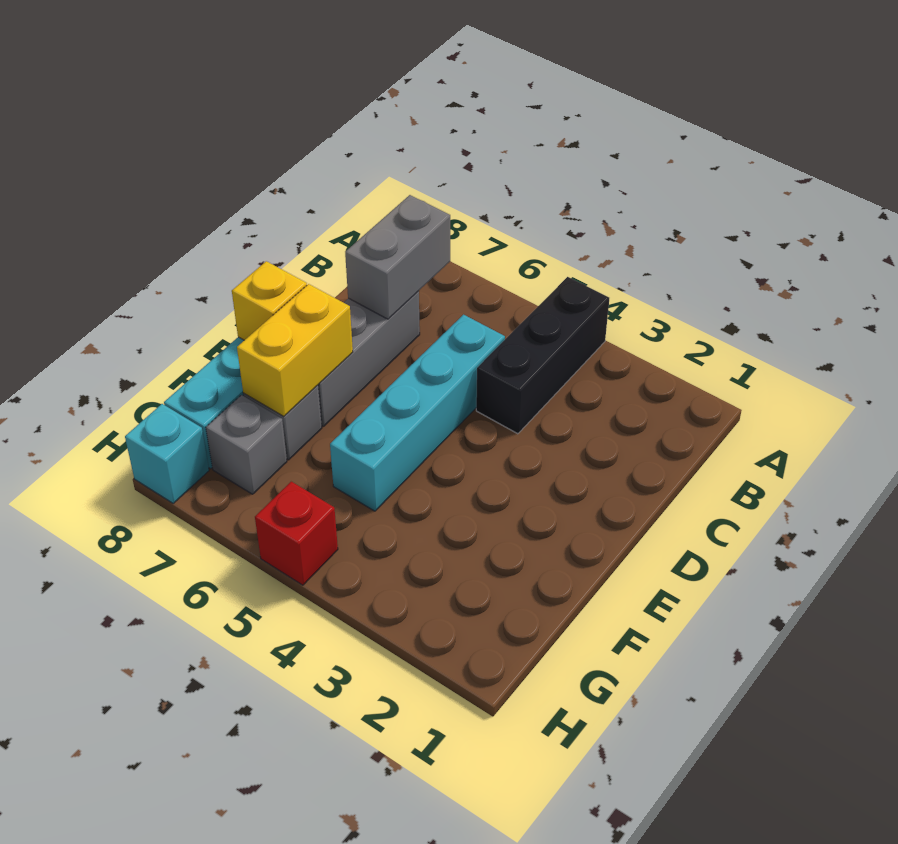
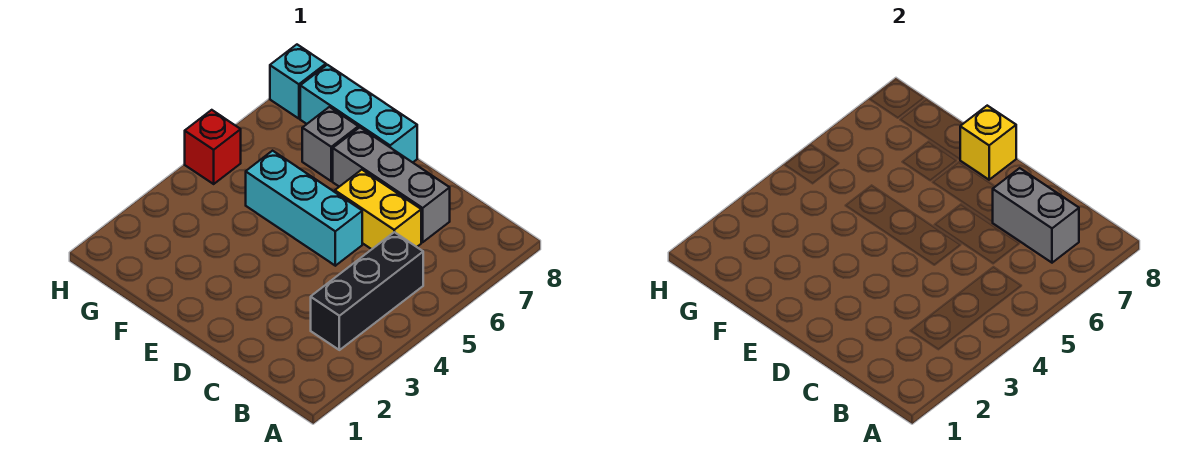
black brick A4:C4 level 1 -> black brick B3:B5 level 1
cyan brick C5:F5 level 1 -> cyan brick D5:F5 level 1
yellow brick E7:F7 level 2 -> yellow brick C6:D6 level 1
grey brick G7 level 1 -> none

